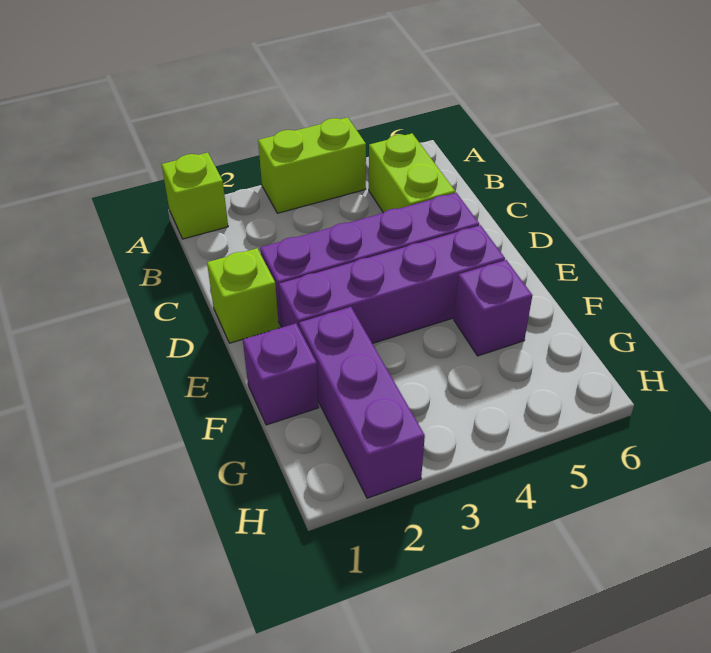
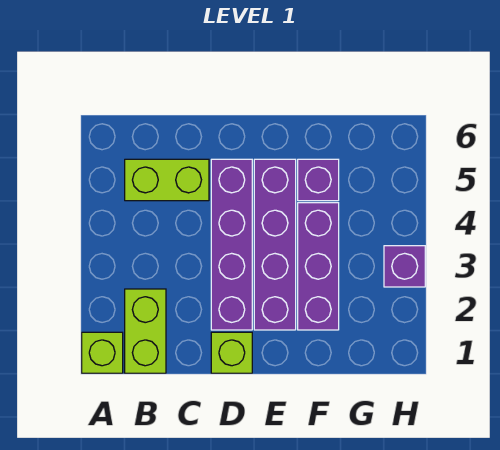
lime brick A3:A4 level 1 -> lime brick B1:B2 level 1
purple brick F1 level 1 -> purple brick H3 level 1
purple brick F2:H2 level 1 -> purple brick F2:F4 level 1

